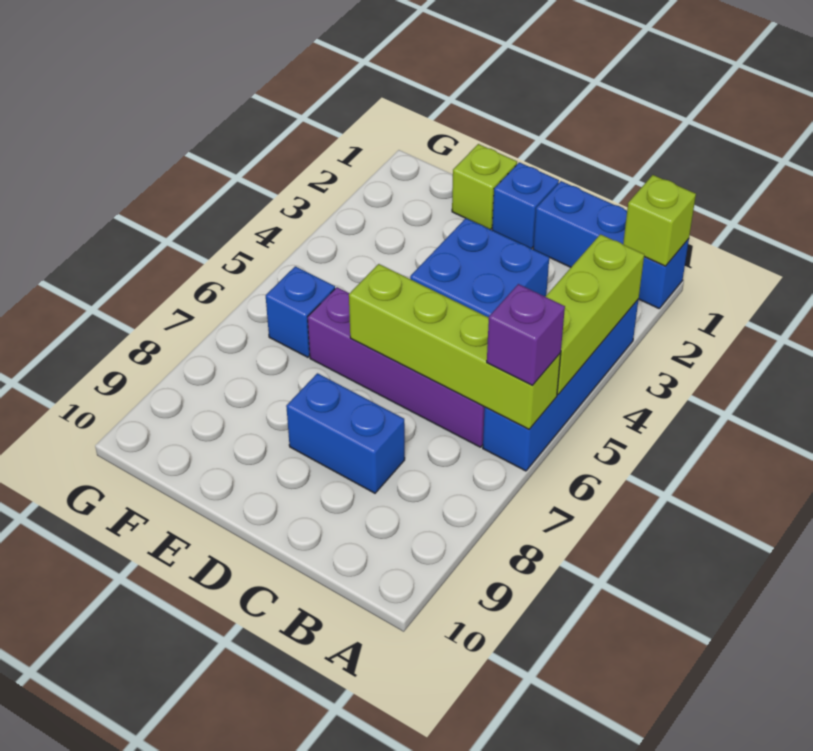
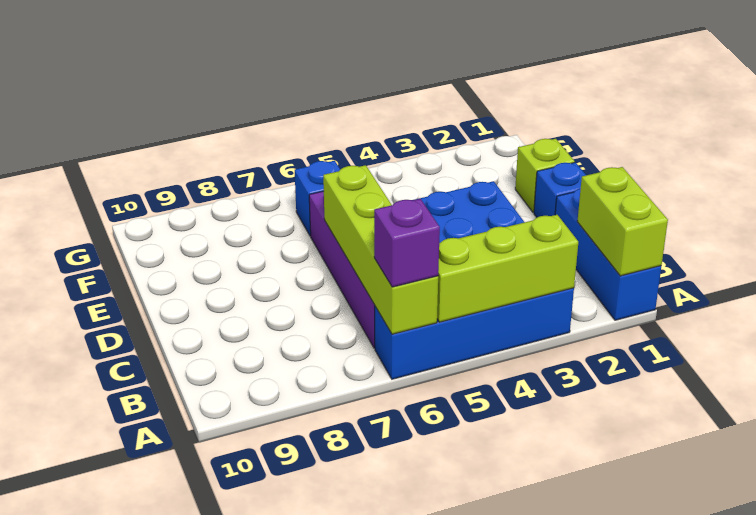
lime brick A1 level 2 -> lime brick A1:B1 level 2
blue brick C8:D8 level 1 -> none

